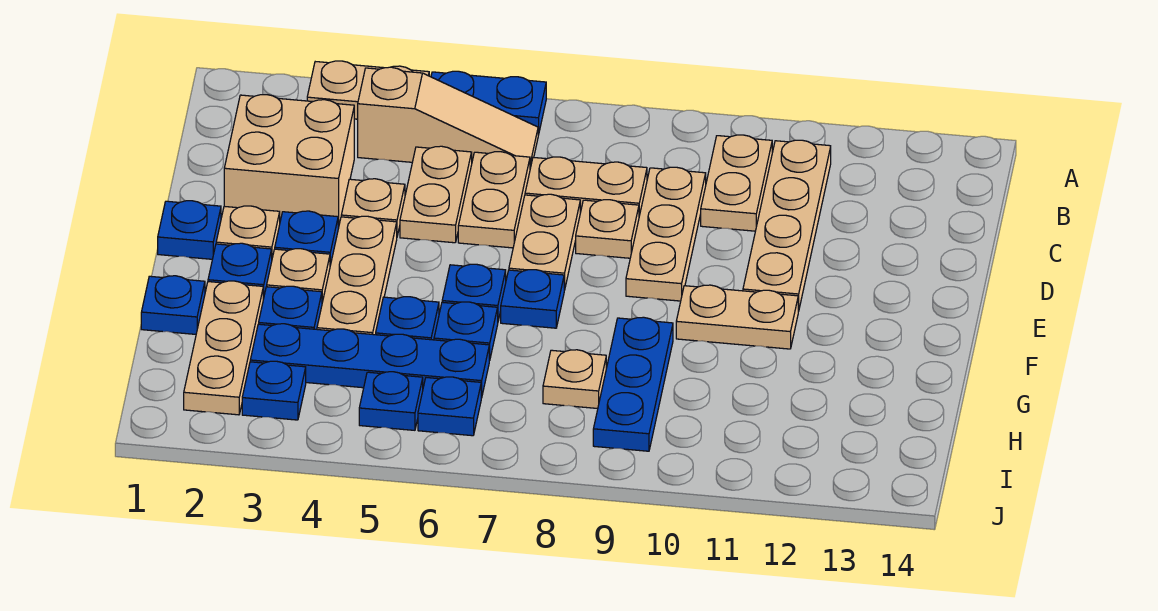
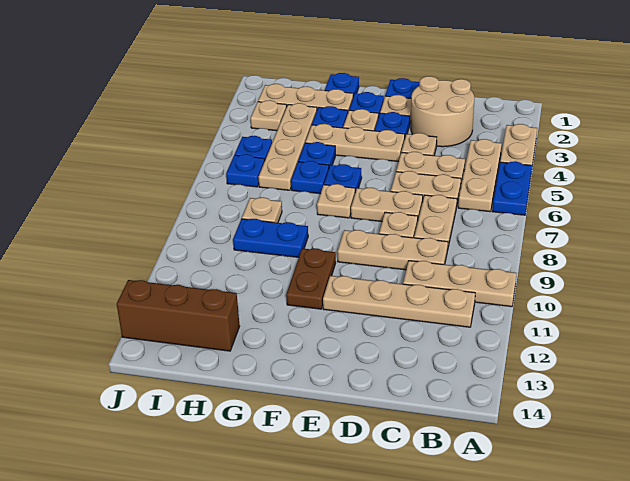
tan slope B4:B6 level 1 top 4 -> tan plate B4:B6 level 1
tan plate B10:C10 level 1 -> tan plate A10:C10 level 1
tan brick C2:D3 level 1 -> tan round brick C2:D3 level 1
blue plate F7 level 1 -> tan plate F7 level 1
tan plate F10:F11 level 1 -> brown plate F10:F11 level 1
blue plate G9:I9 level 1 -> blue plate G9:H9 level 1
blue plate H3:H6 level 1 -> tan plate H3:H6 level 1
none -> brown brick H13:J13 level 1
blue plate I3 level 1 -> tan plate I3 level 1

